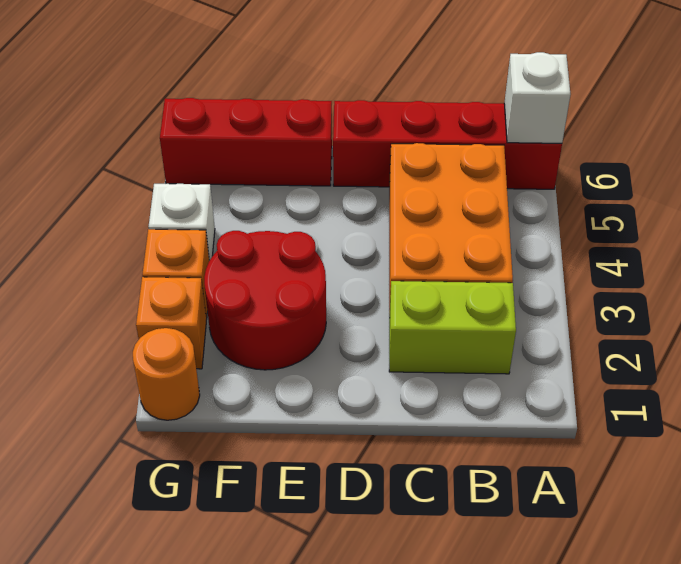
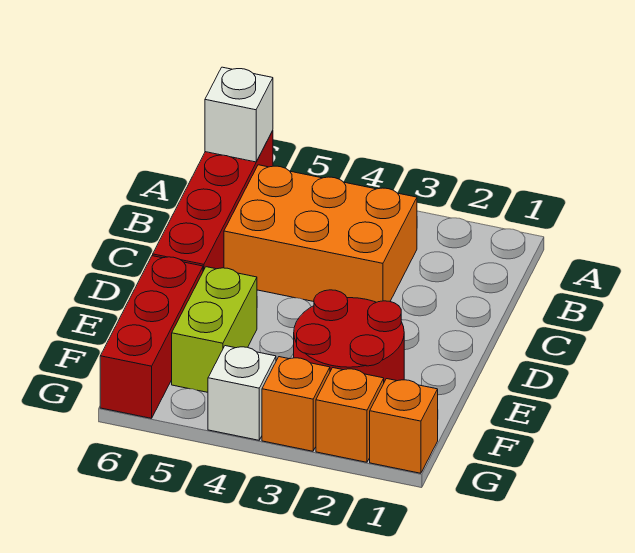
lime brick B2:C2 level 1 -> lime brick E5:F5 level 1
orange round brick G1 level 1 -> orange brick G1 level 1

